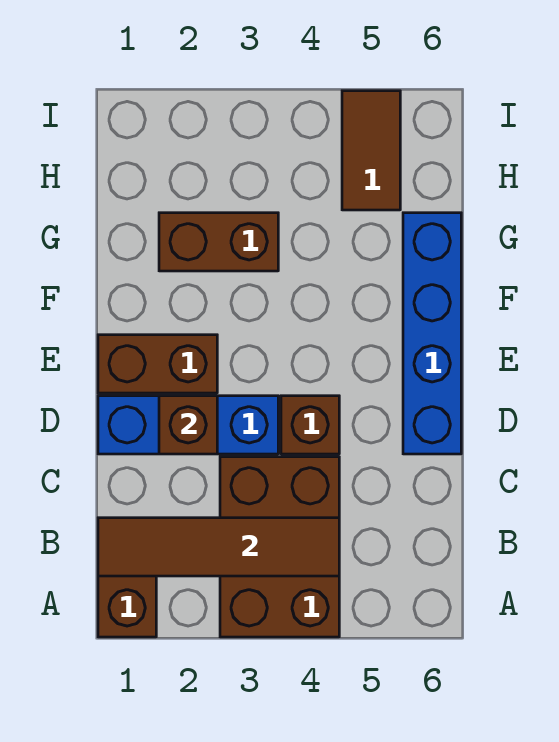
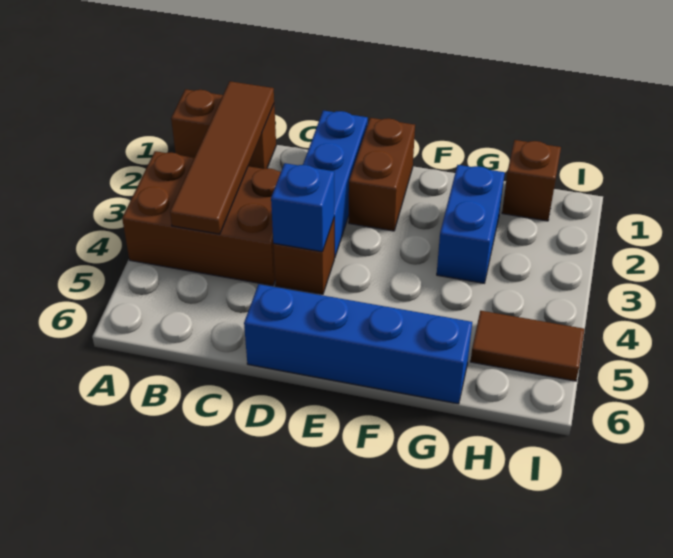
brown brick D2 level 2 -> brown brick H1 level 1
none -> blue brick D4 level 2
brown brick G2:G3 level 1 -> blue brick G2:G3 level 1

